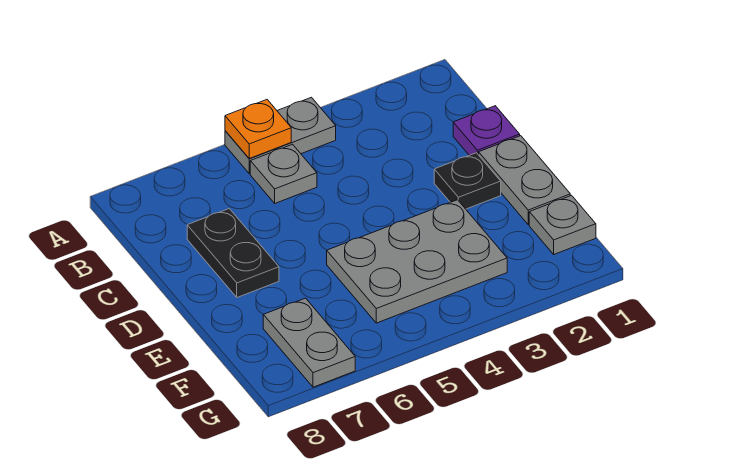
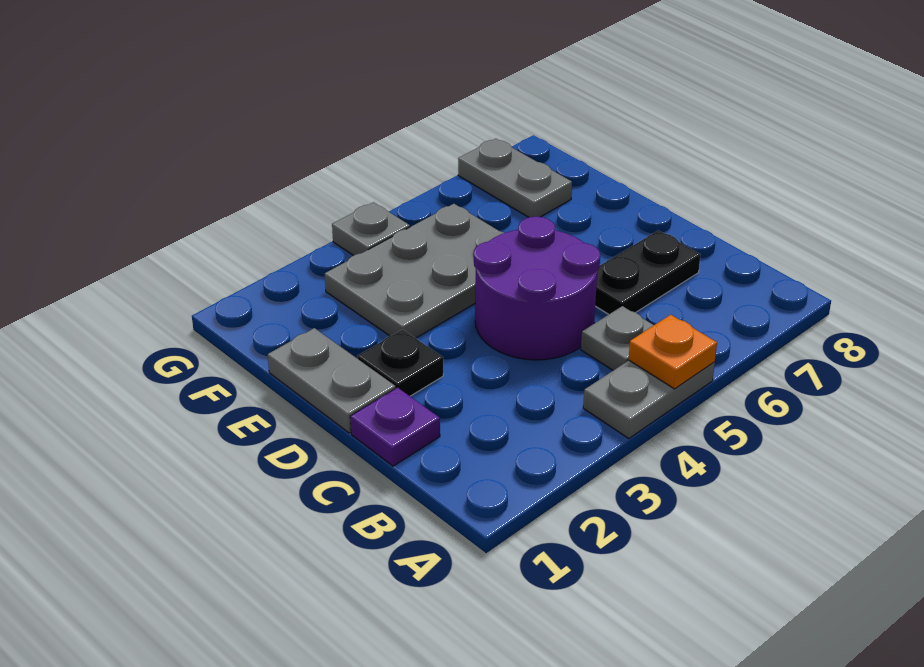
none -> purple round brick C4:D5 level 1
black plate C7:D7 level 1 -> black plate C6:C7 level 1
grey plate F1 level 1 -> grey plate G4 level 1

